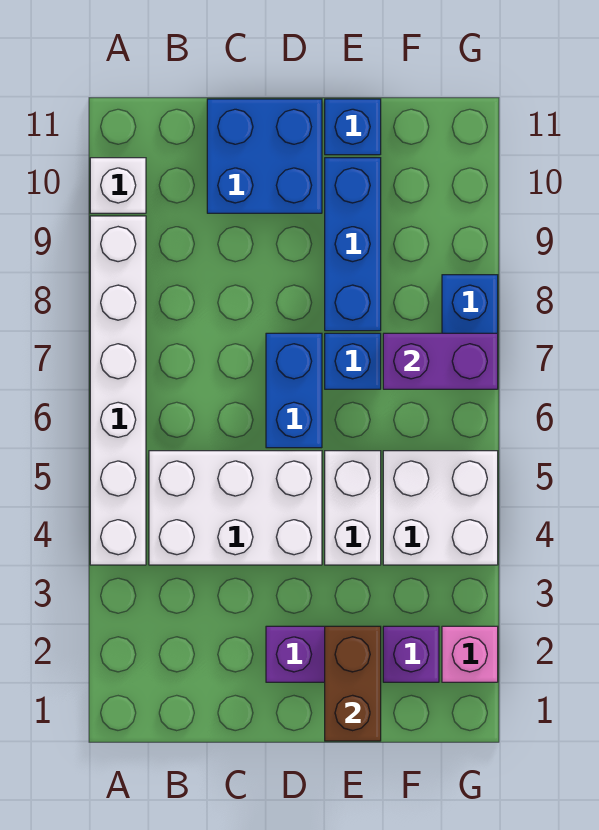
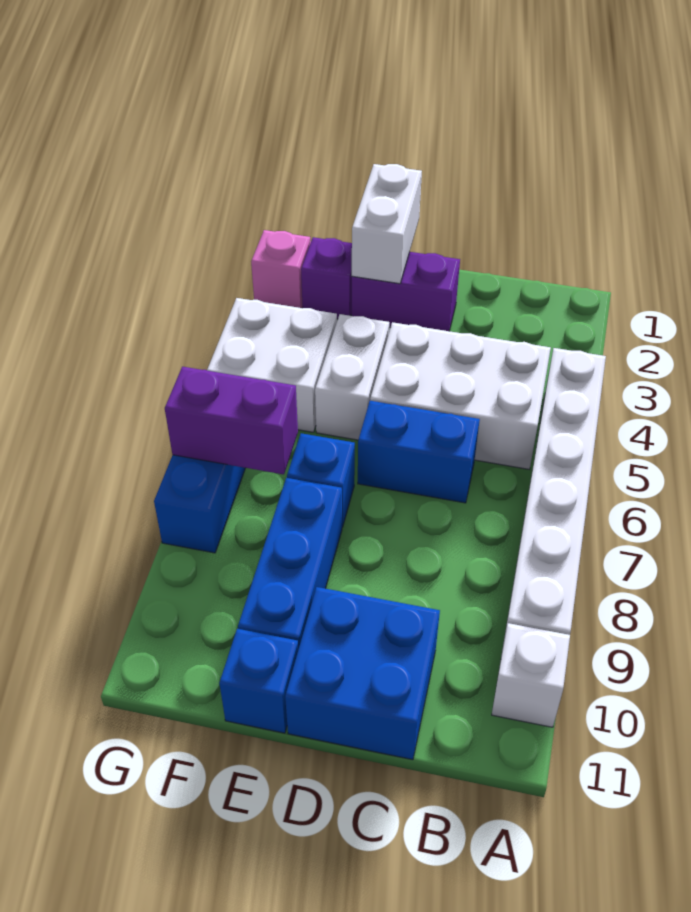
blue brick D6:D7 level 1 -> blue brick C6:D6 level 1
brown brick E1:E2 level 2 -> white brick E1:E2 level 2

